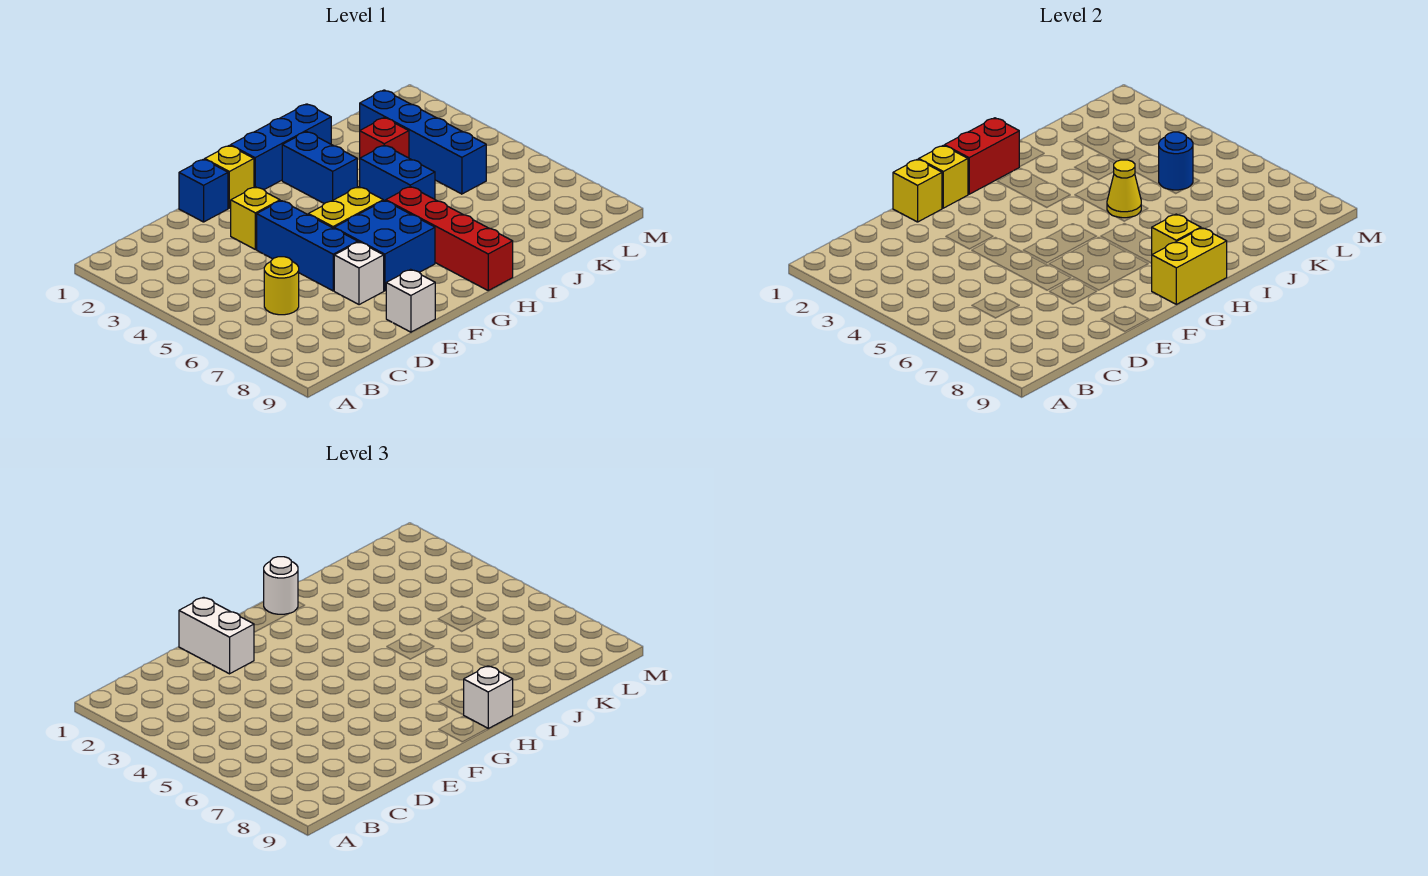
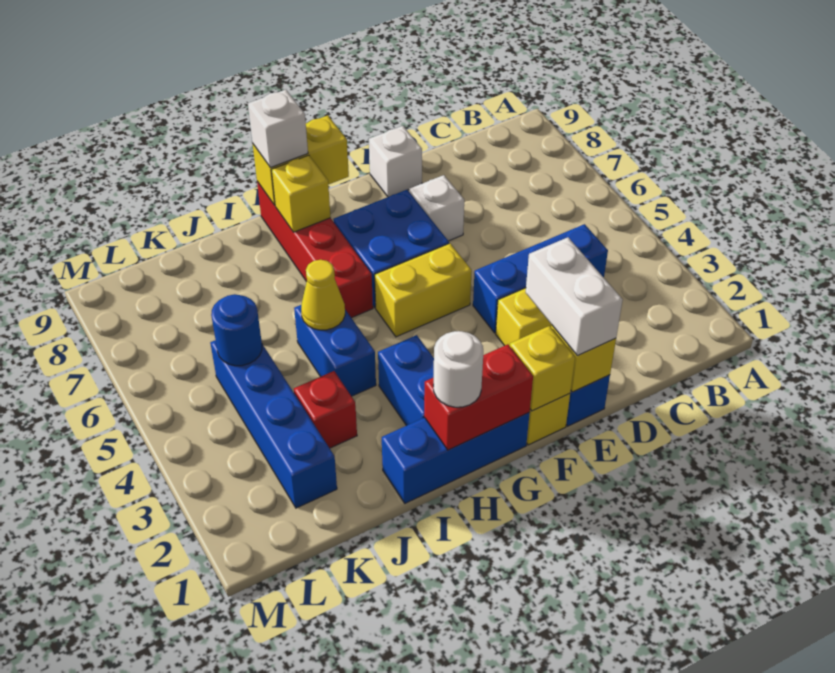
yellow round brick C6 level 1 -> none
blue brick E4:E6 level 1 -> blue brick C4:E4 level 1

